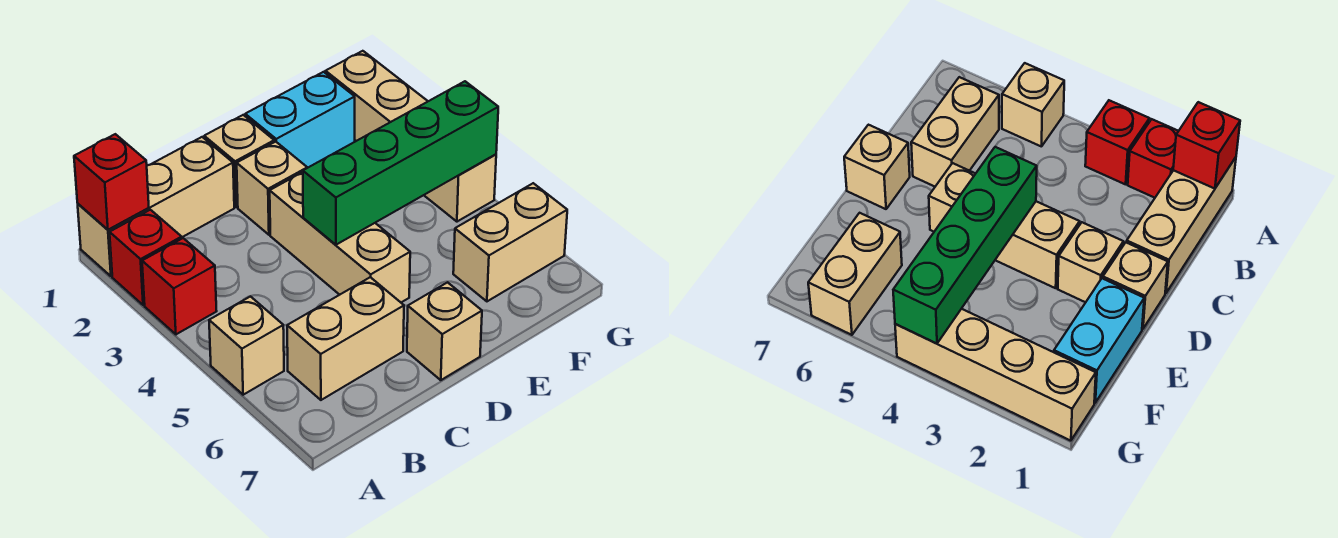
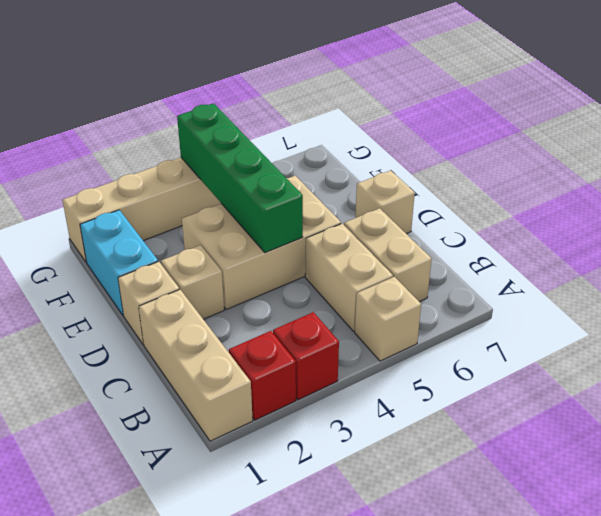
red brick A1 level 2 -> none
tan brick D3:D5 level 1 -> tan brick D3:E5 level 1
tan brick F6:G6 level 1 -> tan brick B5:C5 level 1

